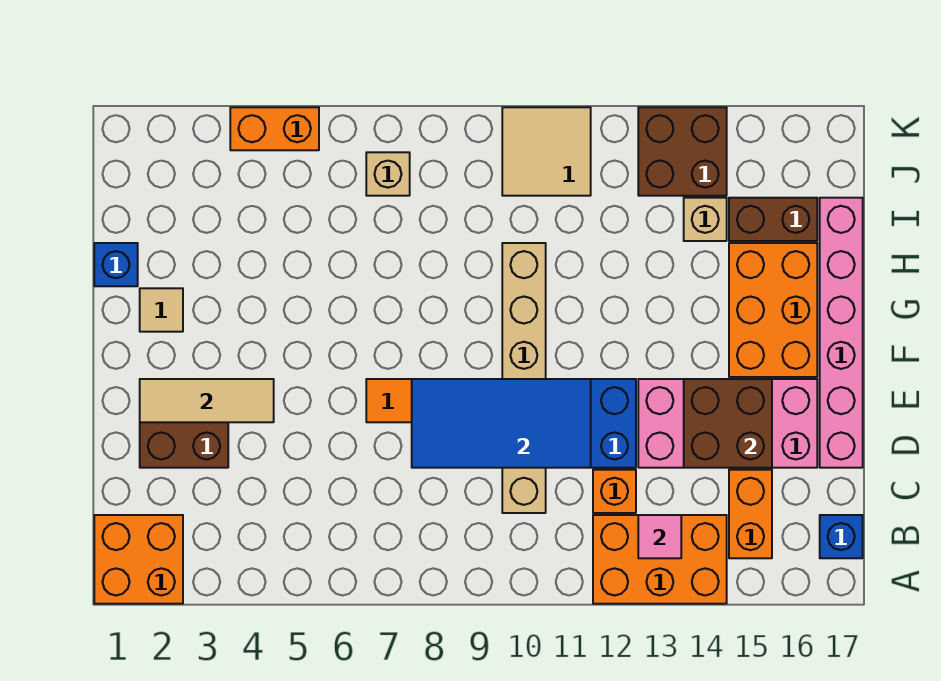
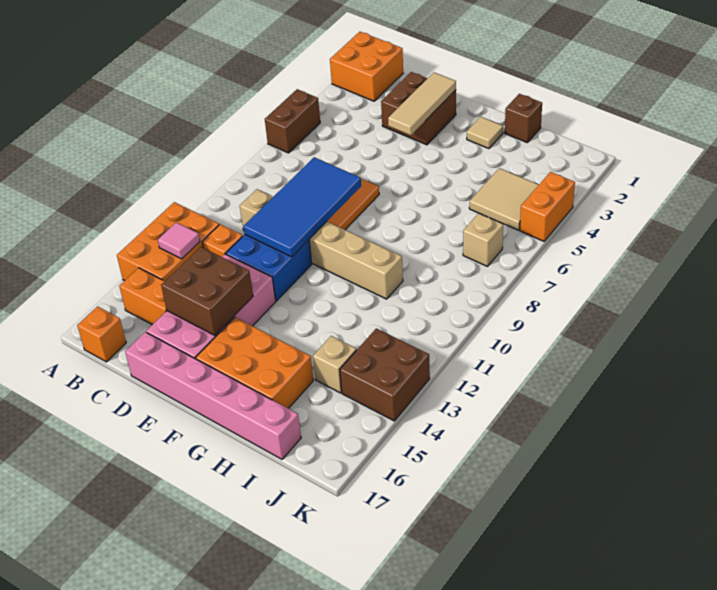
blue brick B17 level 1 -> orange brick B17 level 1
blue brick H1 level 1 -> brown brick H1 level 1
brown brick I15:I16 level 1 -> brown brick A5:A6 level 1
tan tile J10:K11 level 1 -> tan tile I4:J5 level 1

